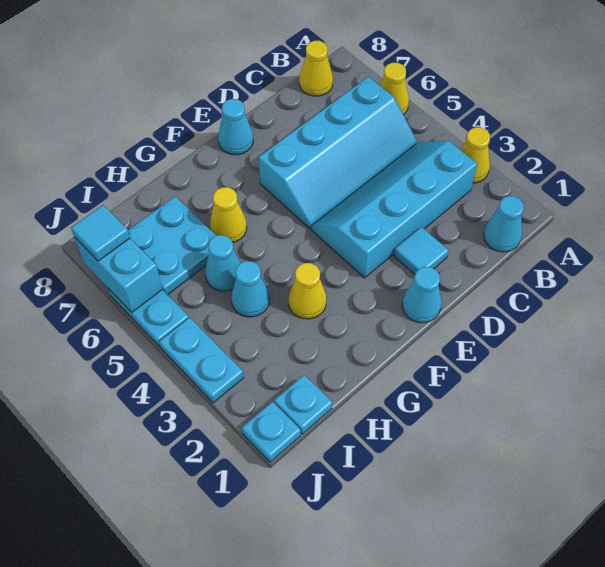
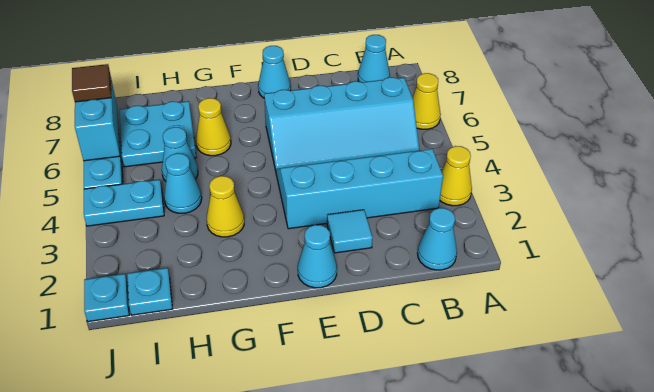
yellow cone B8 level 1 -> cyan cone B8 level 1
cyan plate J3:J4 level 1 -> cyan plate I4:J4 level 1
cyan tile J7 level 3 -> brown tile J7 level 3

